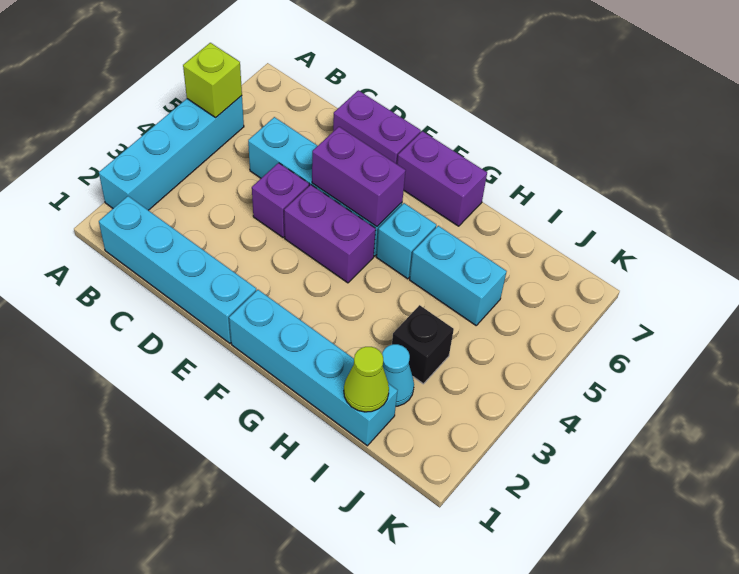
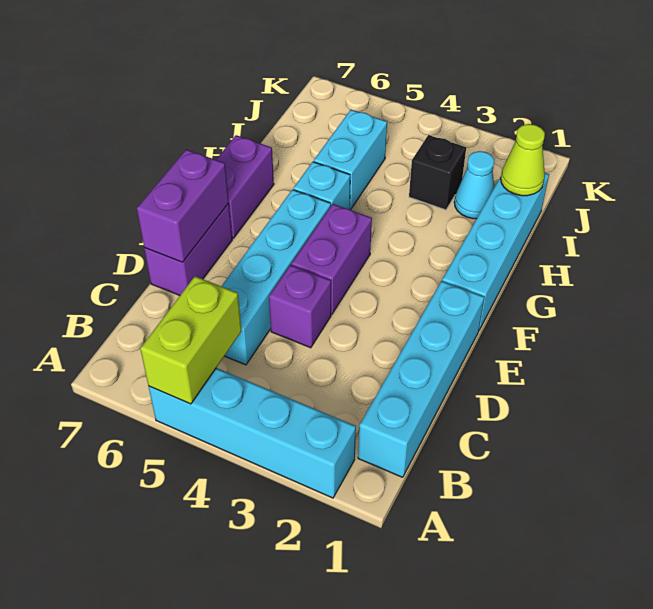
lime brick A5 level 2 -> lime brick A5:B5 level 2
purple brick E5:F5 level 2 -> purple brick D7:E7 level 2

